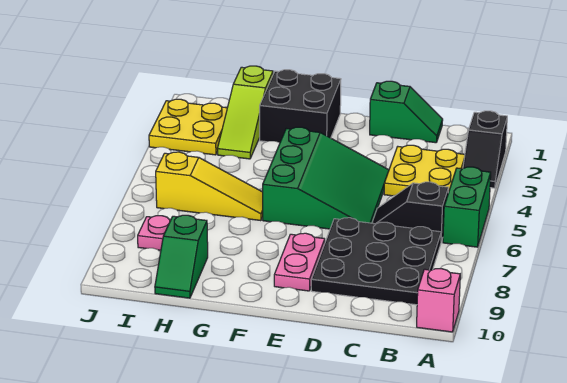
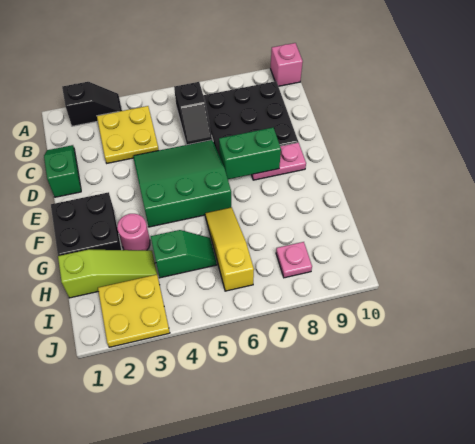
green brick A5:A6 level 1 -> green brick E7:E8 level 2
none -> pink round brick G3 level 1
green slope H9:H10 level 1 top 9 -> green slope H4:H5 level 1 top 4

